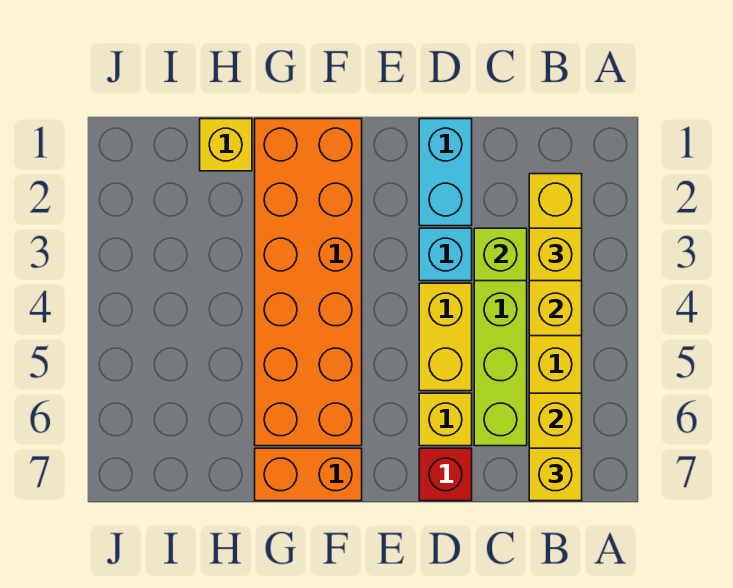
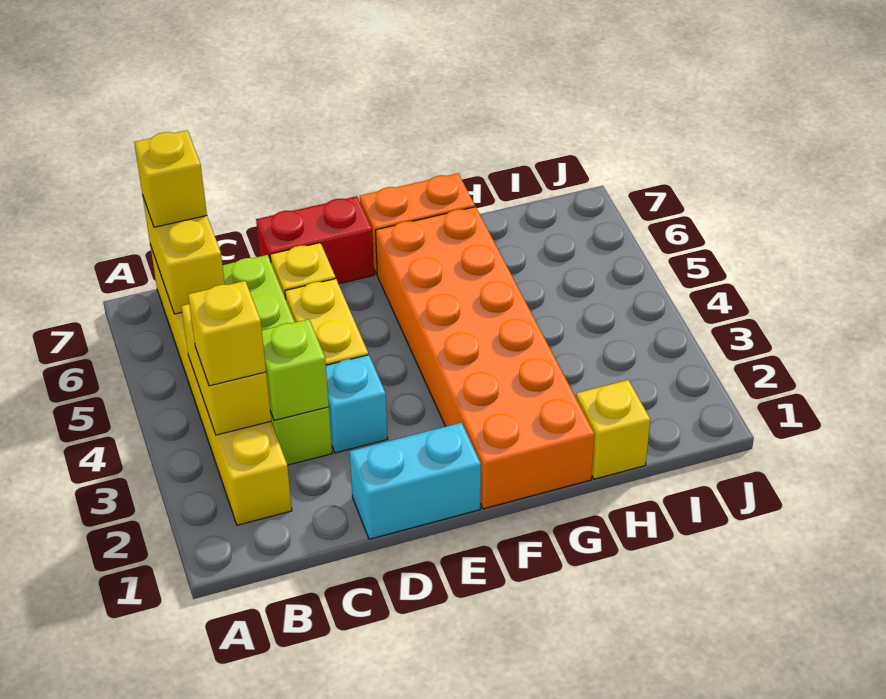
cyan brick D1:D2 level 1 -> cyan brick D1:E1 level 1
red brick D7 level 1 -> red brick D7:E7 level 1

